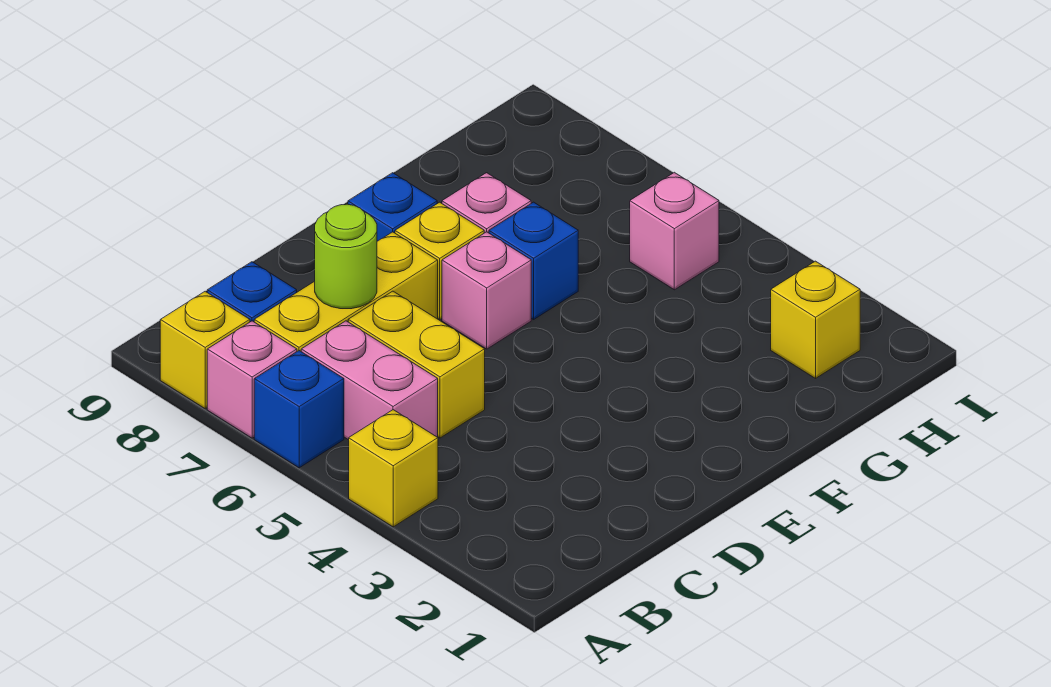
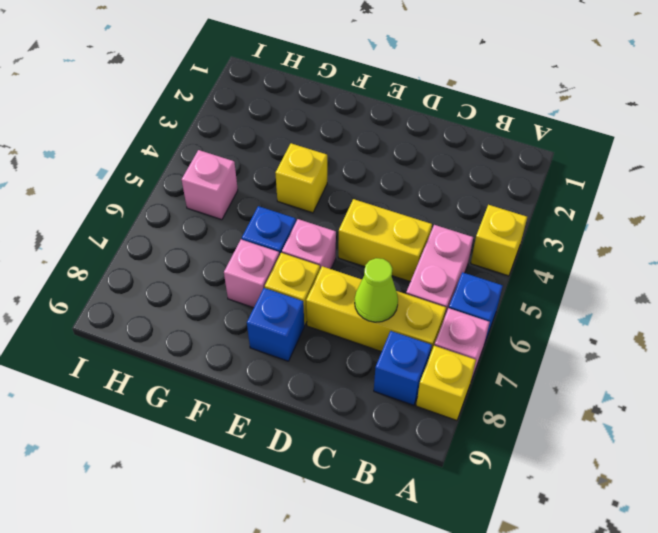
yellow brick C5:C6 level 1 -> yellow brick C5:D5 level 1
lime round brick C7 level 2 -> lime cone C7 level 2
yellow brick H2 level 1 -> yellow brick F4 level 1

